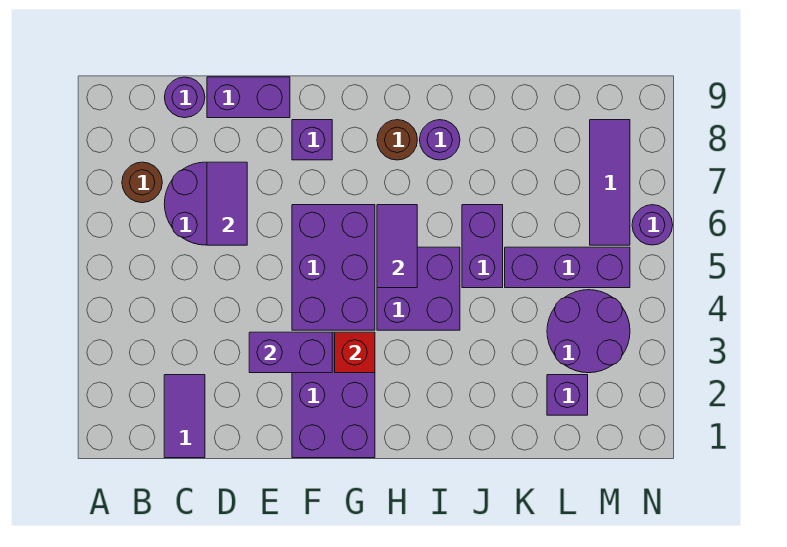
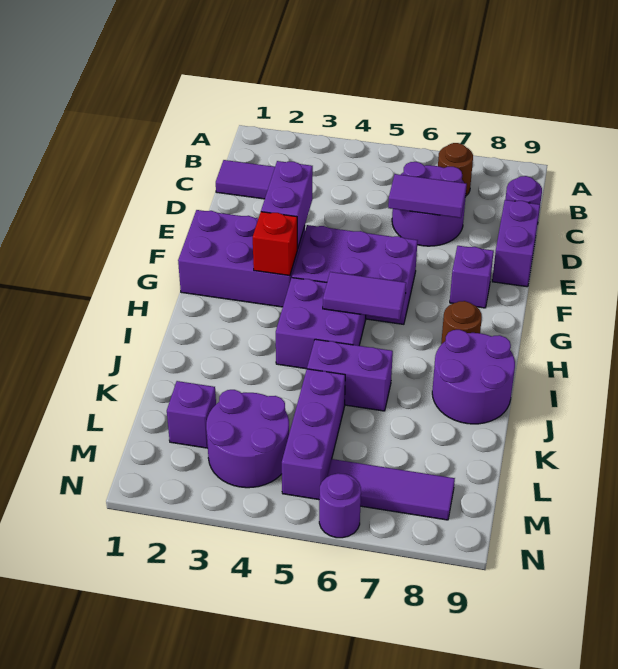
purple round brick I8 level 1 -> purple round brick I8:J9 level 1

